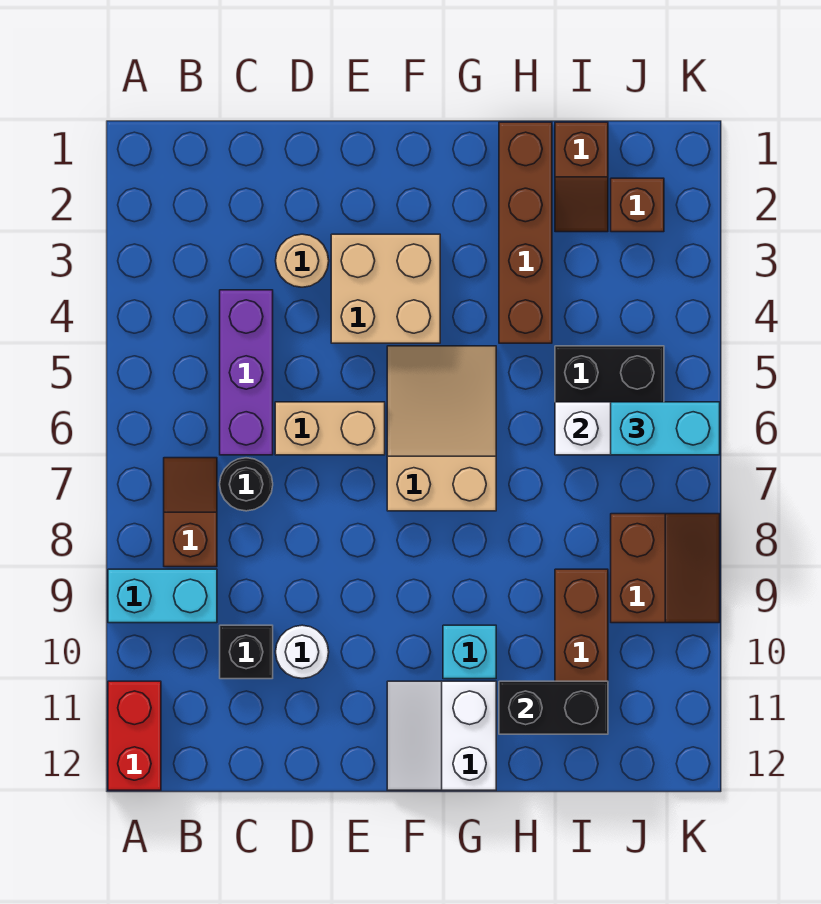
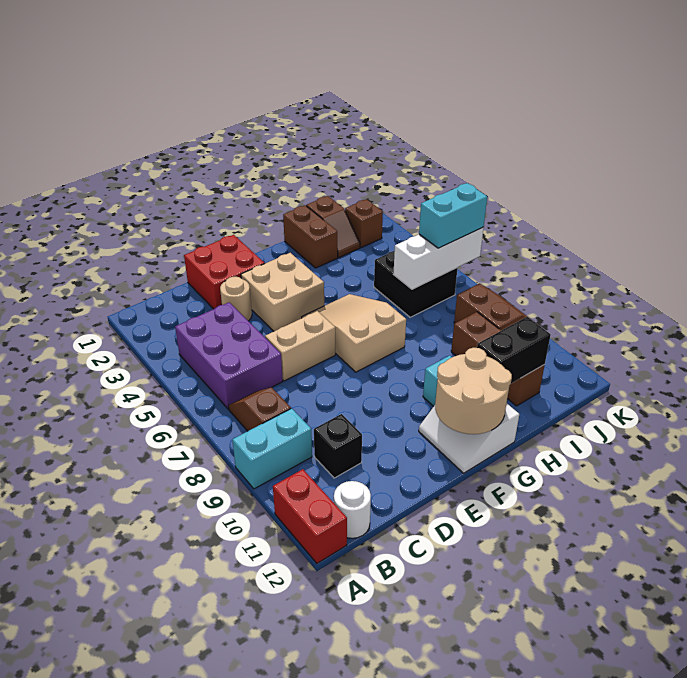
purple brick C4:C6 level 1 -> purple brick B4:C6 level 1
black round brick C7 level 1 -> none
none -> red brick D1:E2 level 1
white round brick D10 level 1 -> white round brick B12 level 1
none -> tan round brick F11:G12 level 2
brown brick H1:H4 level 1 -> brown brick H1:H2 level 1

